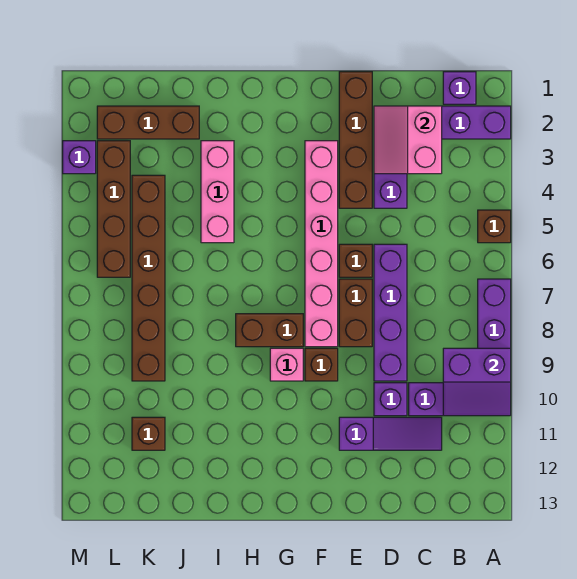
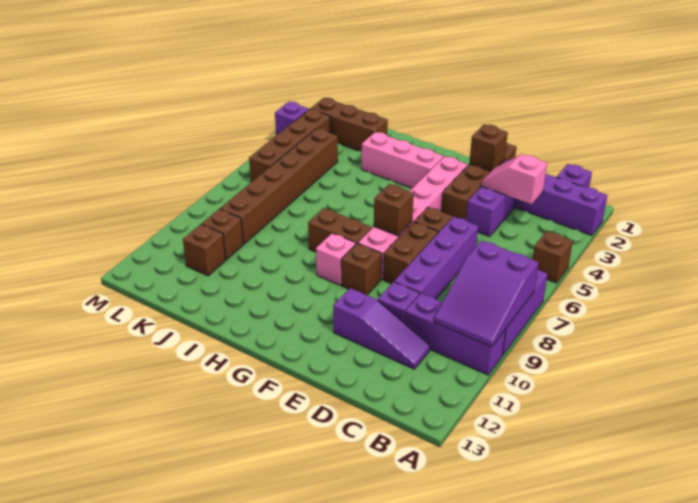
purple slope A9:B10 level 2 top 9 -> purple slope A8:B10 level 2 top 8
pink slope C2:D3 level 2 top C -> pink slope C3:D3 level 2 top C
none -> brown brick E2 level 2
none -> brown brick F7 level 2
pink brick I3:I5 level 1 -> pink brick G3:I3 level 1
none -> brown brick K10 level 1

